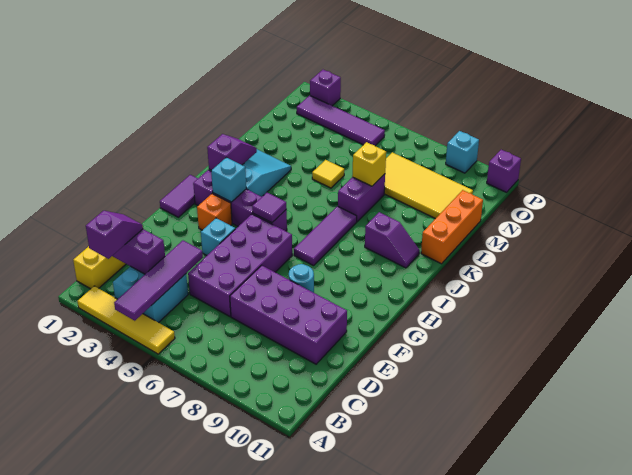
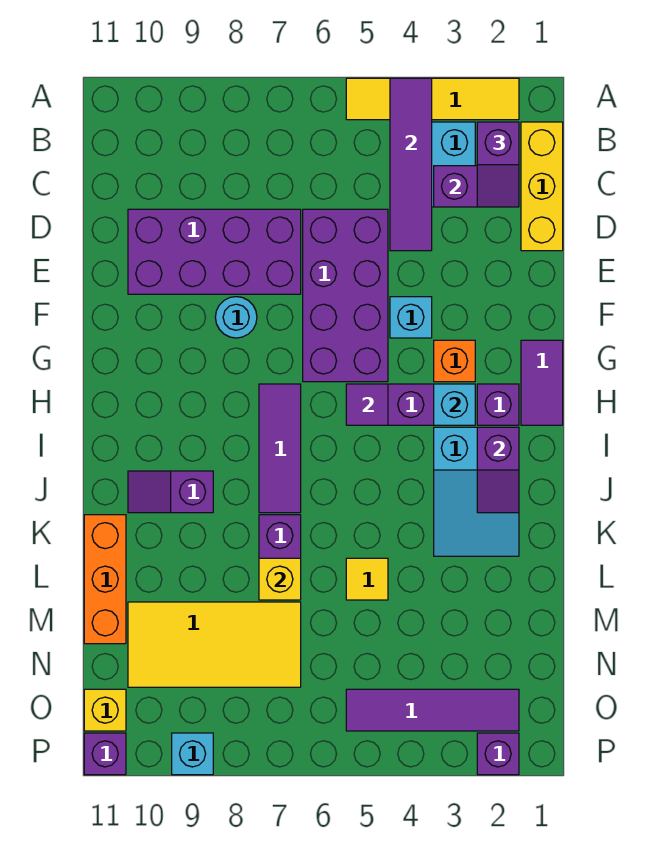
none -> yellow brick O11 level 1

